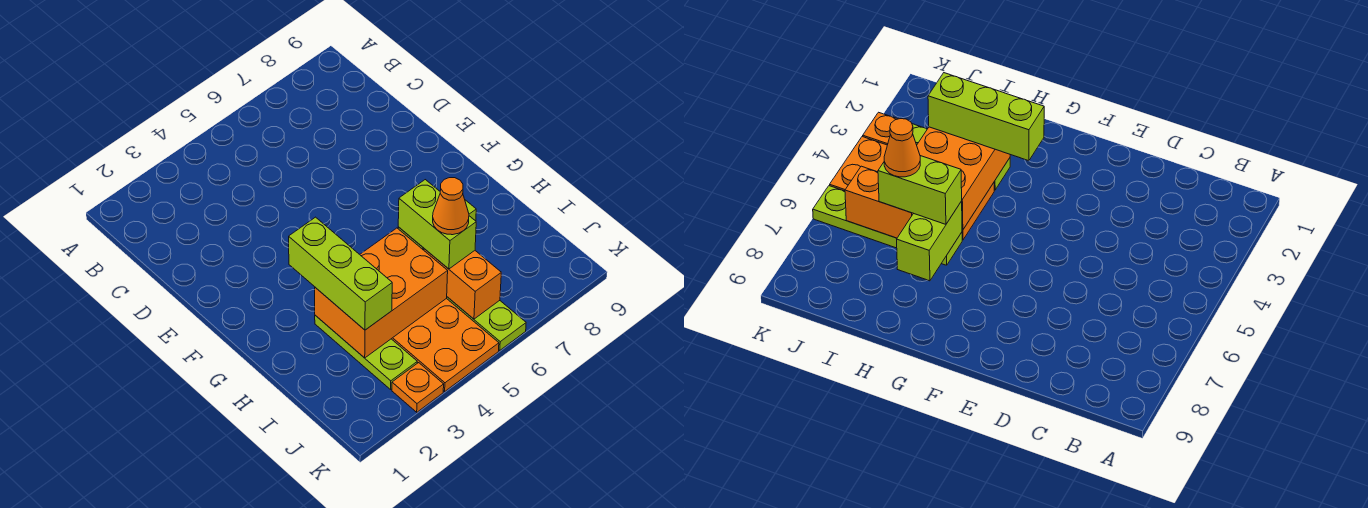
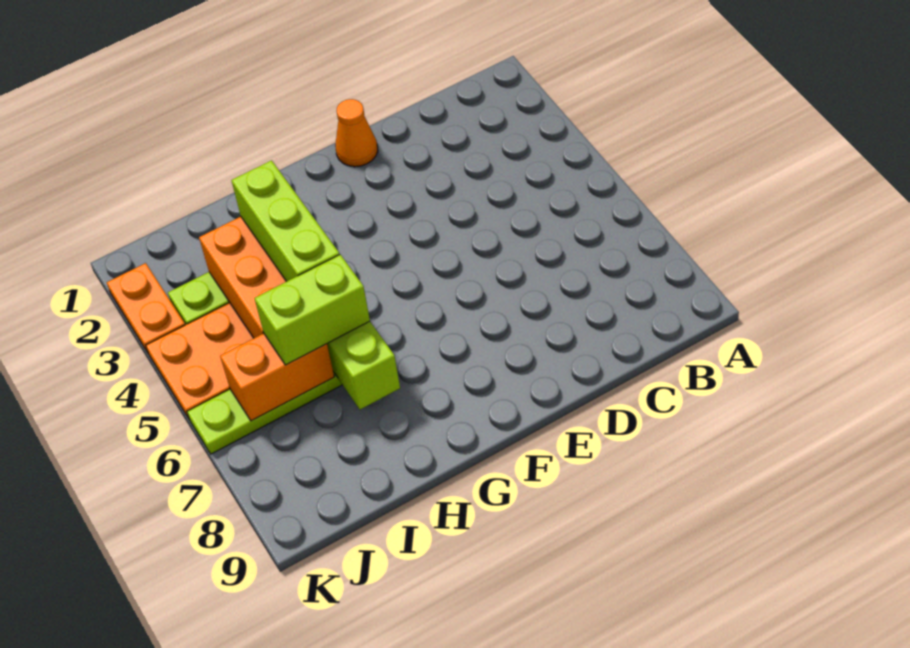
lime brick G3:I3 level 3 -> lime brick H3:H5 level 3
orange cone I6 level 4 -> orange cone E1 level 1
orange plate K3 level 1 -> orange plate K2:K3 level 1

